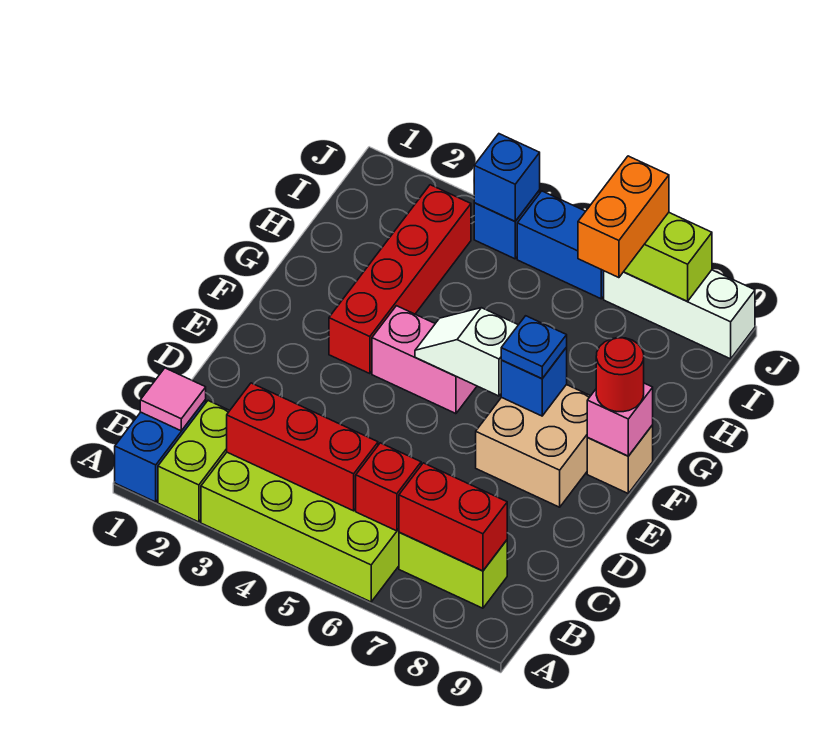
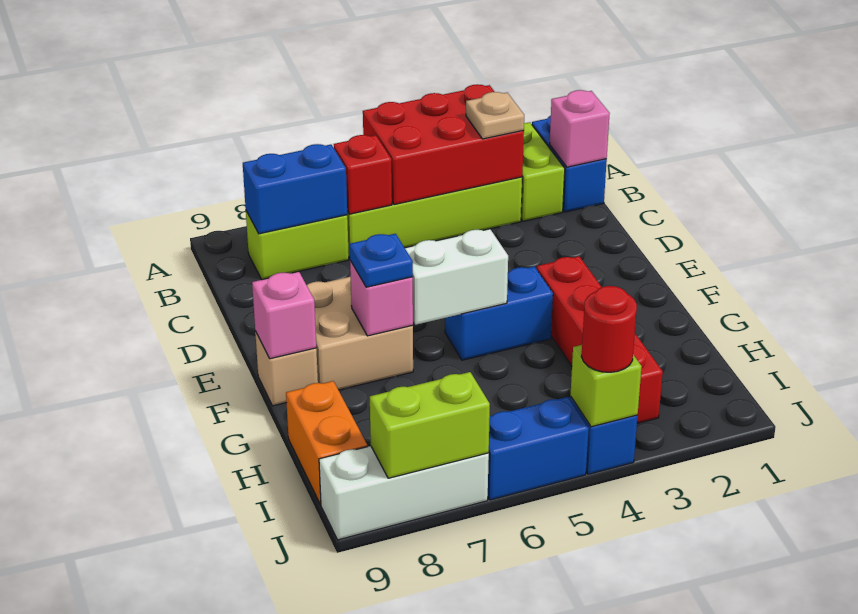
pink tile B1 level 2 -> pink brick B1 level 2
red brick B3:B5 level 2 -> red brick A3:B5 level 2
none -> tan plate B3 level 3
red brick B7:B8 level 2 -> blue brick B7:B8 level 2
pink brick F4:F5 level 1 -> blue brick F4:F5 level 1
white slope F5:F6 level 2 top 6 -> white brick F5:F6 level 2
blue brick F7 level 2 -> pink brick F7 level 2
red round brick F9 level 3 -> red round brick J4 level 3
orange brick I7:J7 level 3 -> orange brick H9:I9 level 1
blue brick J4 level 2 -> lime brick J4 level 2

